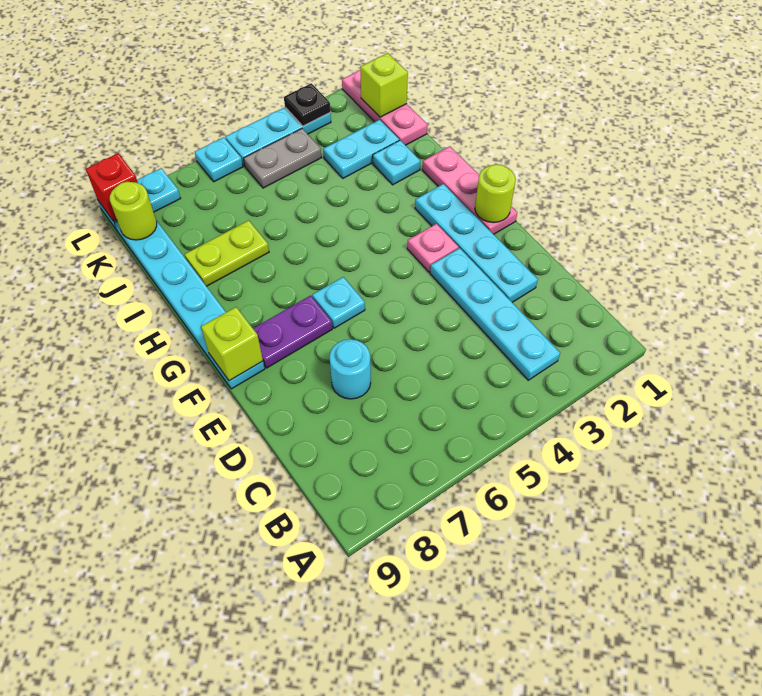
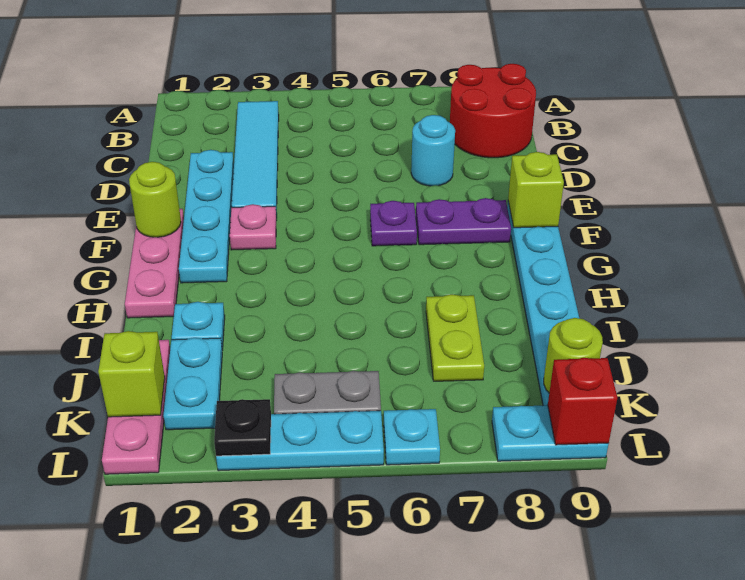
cyan plate B3:E3 level 1 -> cyan tile B3:E3 level 1
none -> red round brick B8:C9 level 1
cyan plate F6 level 1 -> purple plate F6 level 1
lime plate I7:I8 level 1 -> lime plate I7:J7 level 1
cyan plate J2:J3 level 1 -> cyan plate J2:K2 level 1

